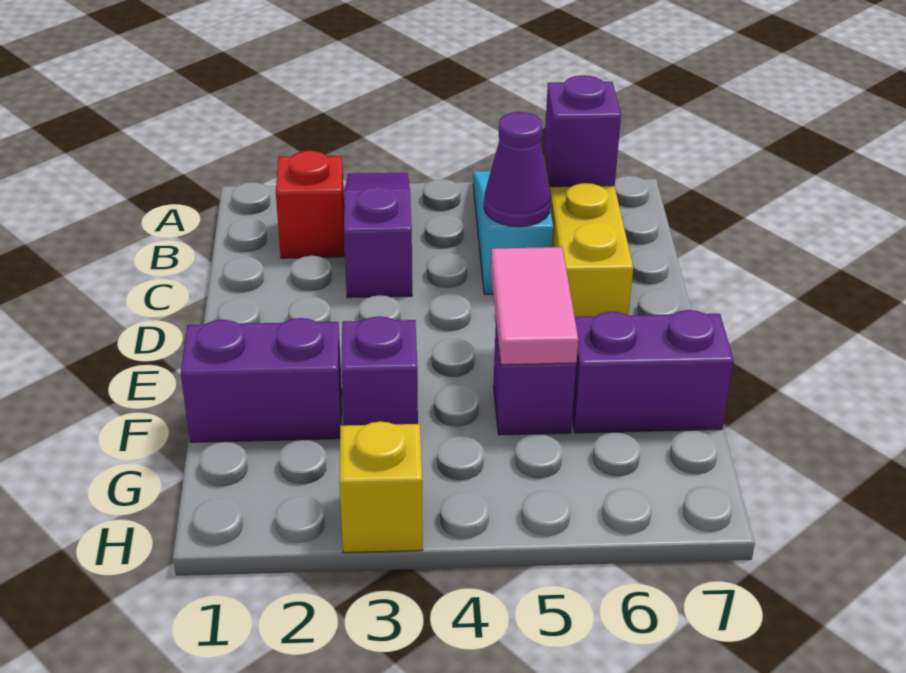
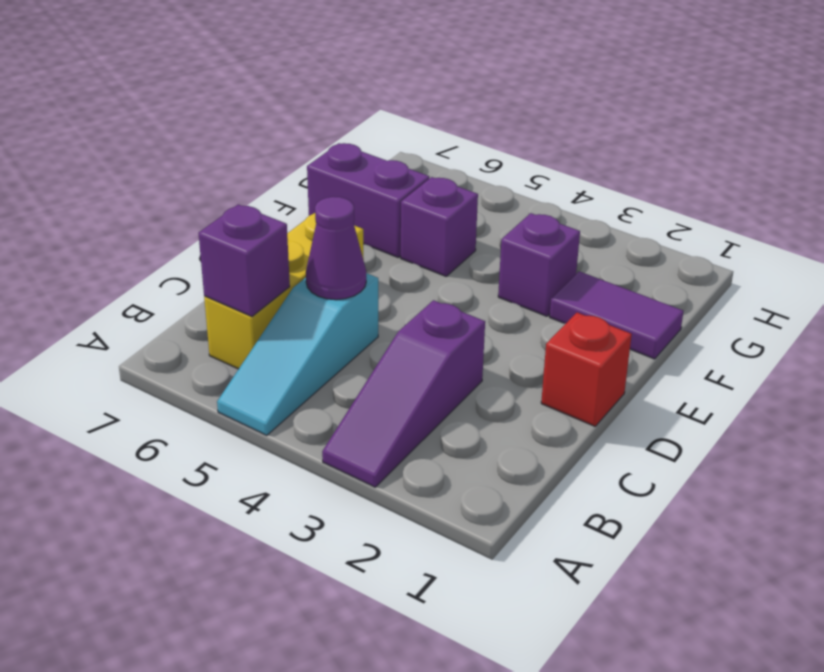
red brick B2 level 1 -> red brick D1 level 1
pink tile E5:F5 level 2 -> none
purple brick F1:F2 level 1 -> purple tile F1:F2 level 1
yellow brick H3 level 1 -> none

